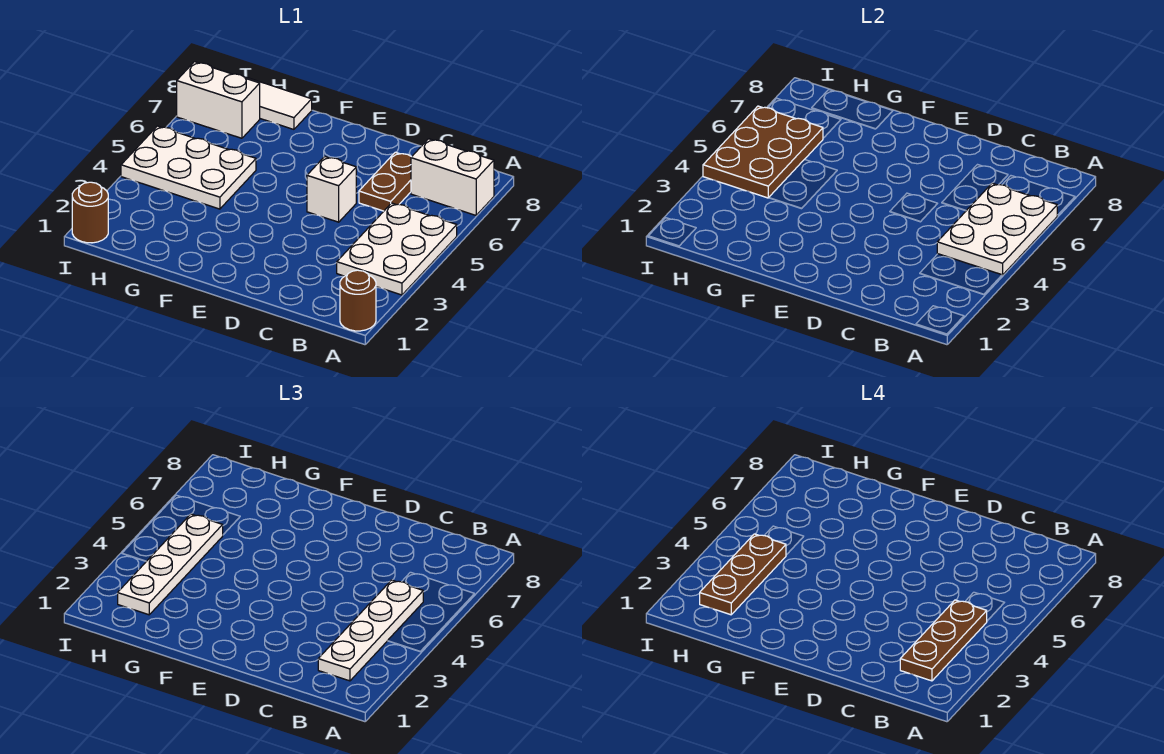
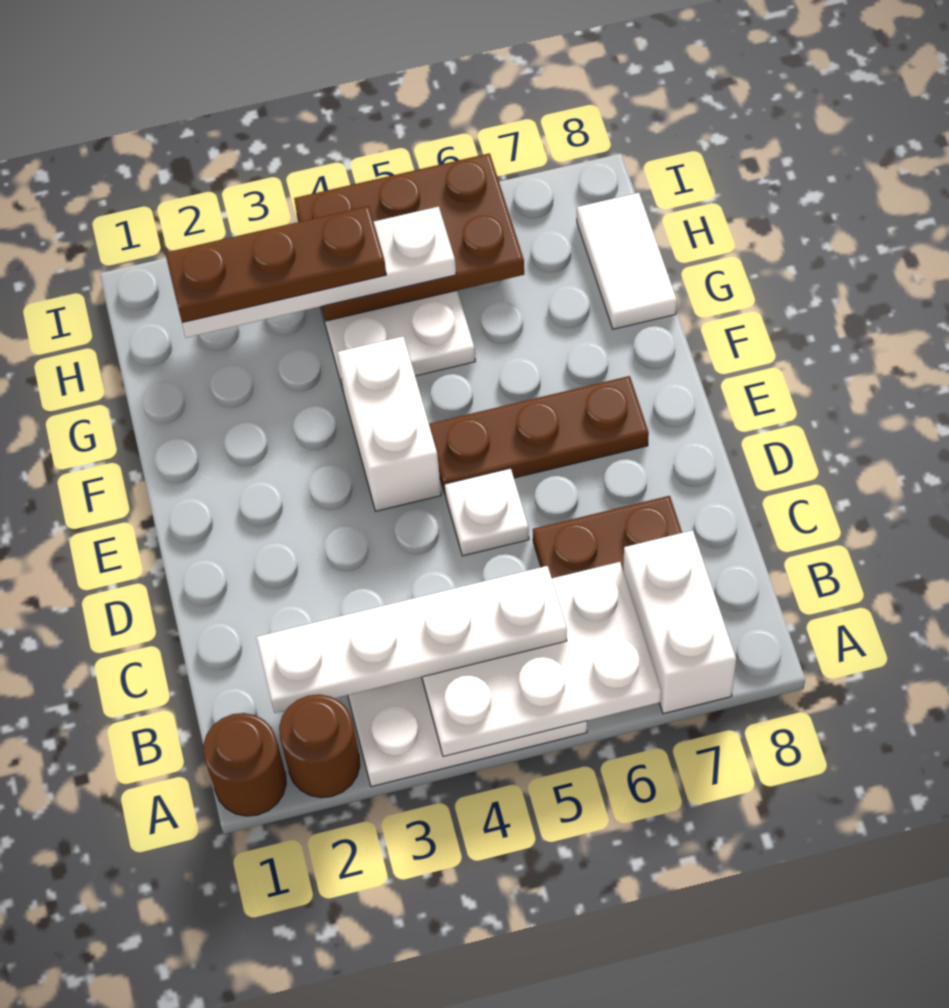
brown plate B2:B4 level 4 -> brown plate E5:E7 level 1
white brick D5 level 1 -> white plate D5 level 1
white brick H7:I7 level 1 -> white brick E4:F4 level 1
brown round brick I1 level 1 -> brown round brick A2 level 1

